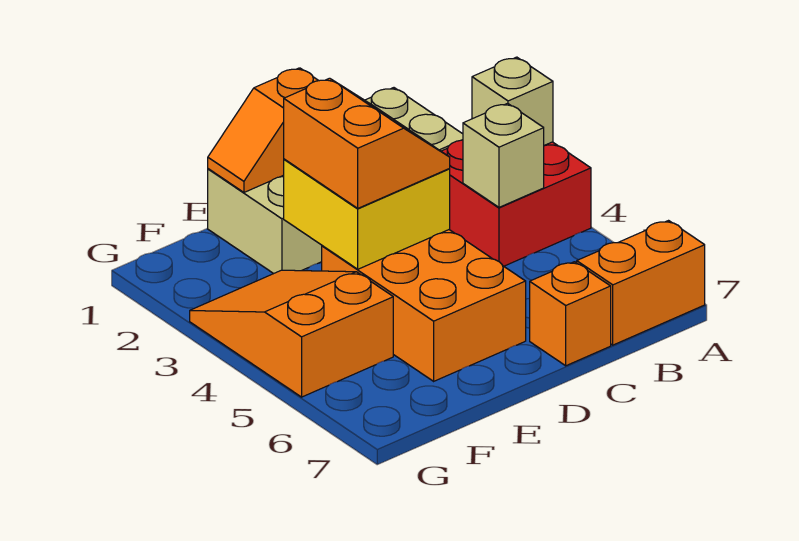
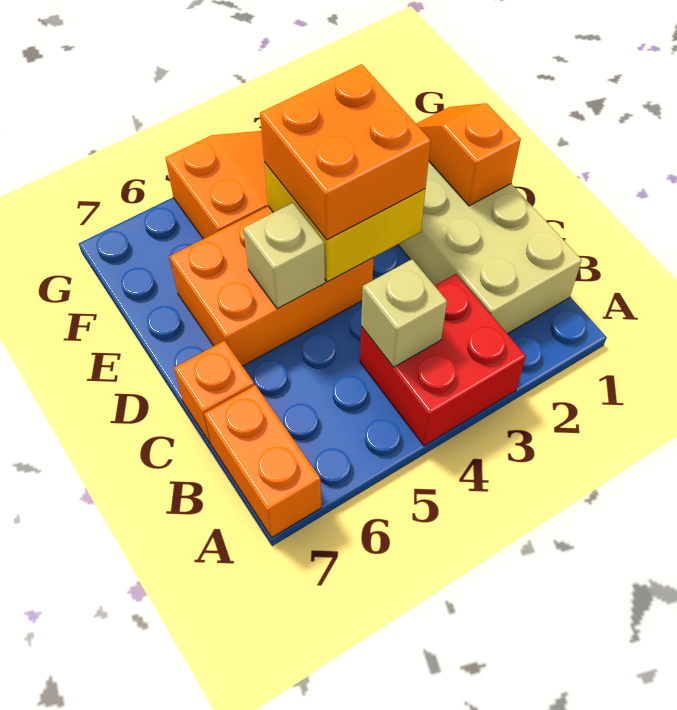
tan brick A3 level 2 -> tan brick D5 level 2
orange slope D3:E4 level 3 top E -> orange brick D3:E4 level 3

